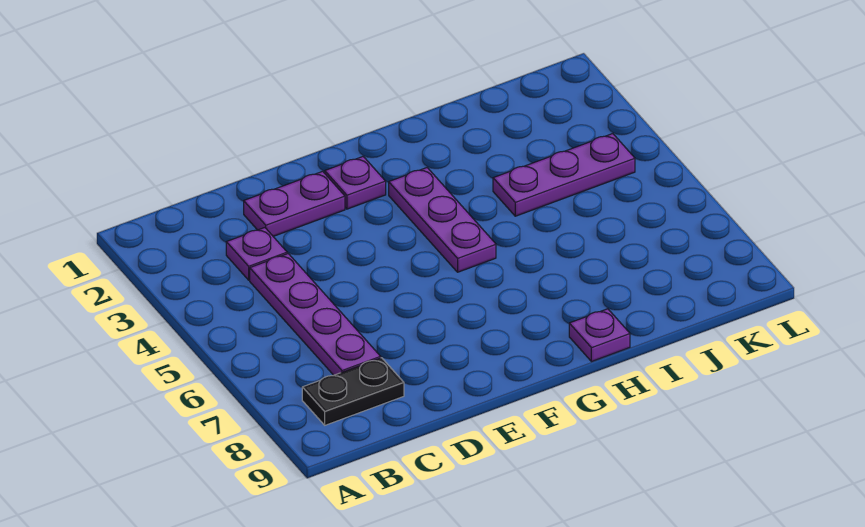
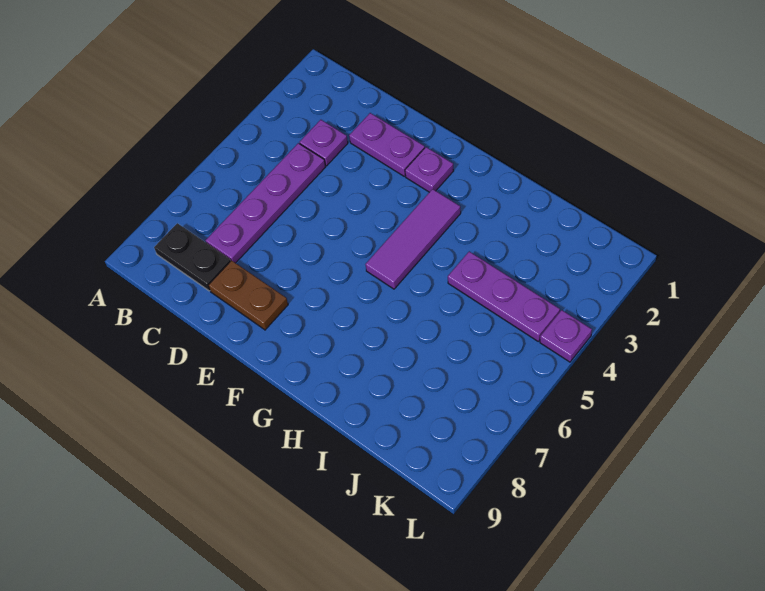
none -> brown plate D8:E8 level 1
purple plate G3:G5 level 1 -> purple tile G3:G5 level 1
purple plate H9 level 1 -> purple plate L4 level 1

